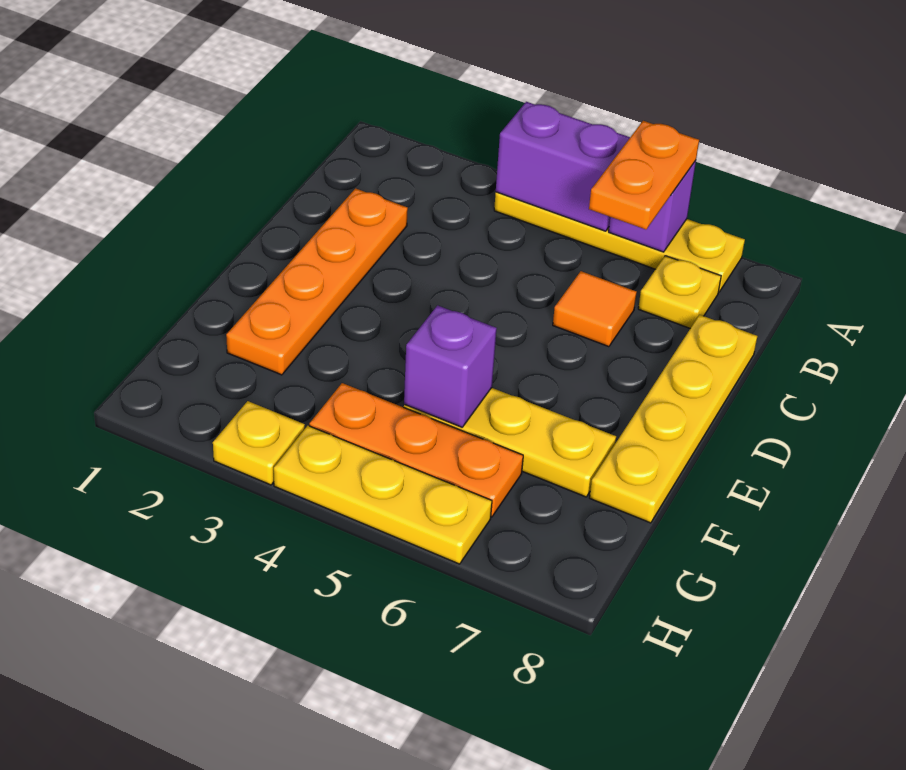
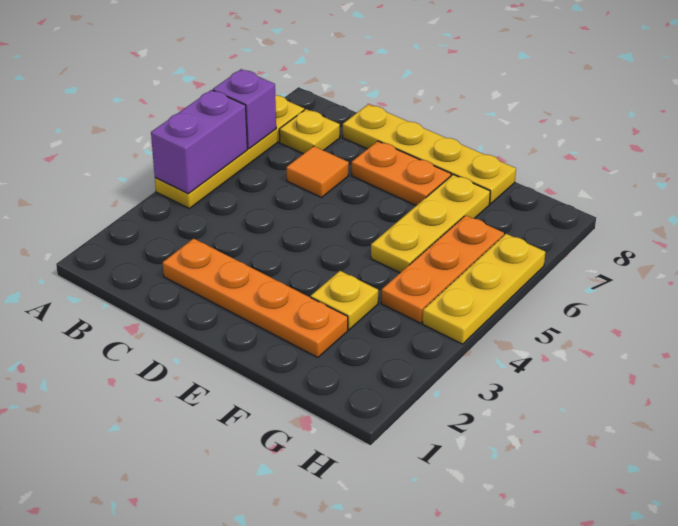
orange plate A6:B6 level 3 -> orange plate D7:E7 level 1
purple brick F5 level 2 -> none
yellow plate H3 level 1 -> yellow plate F3 level 1

